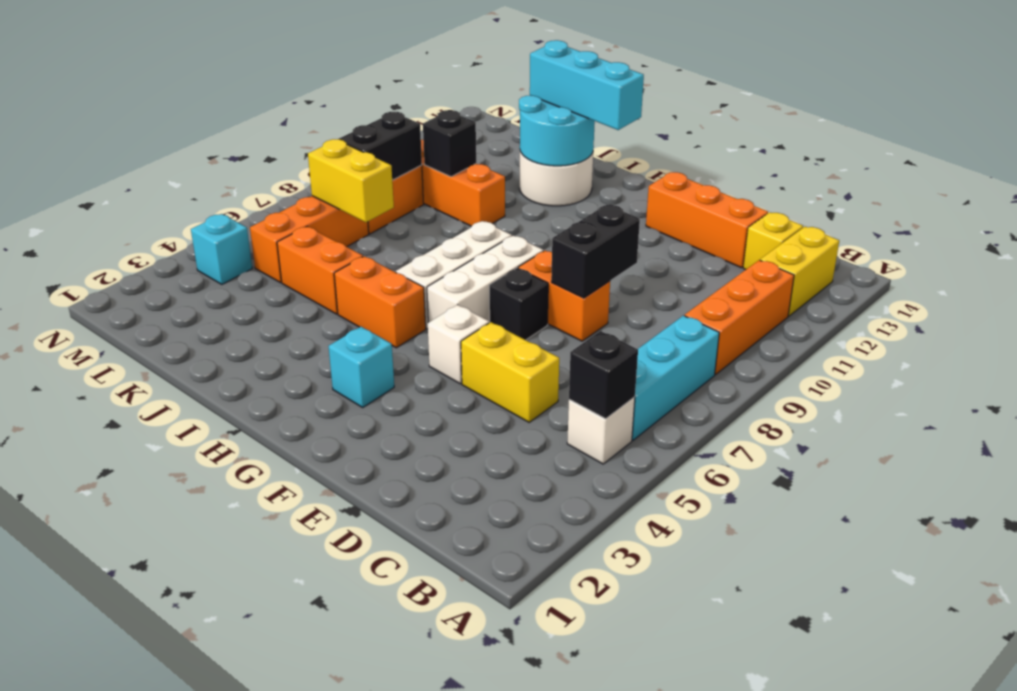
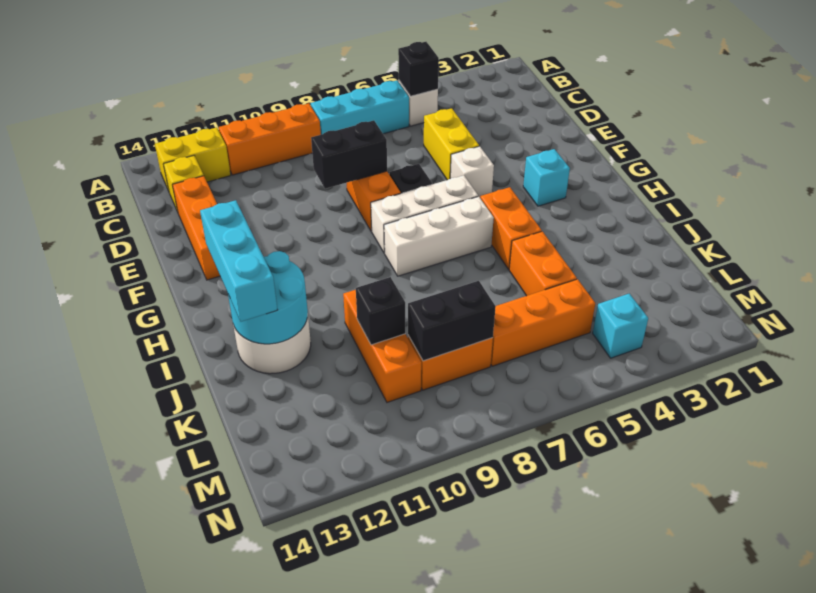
yellow brick K7:L7 level 2 -> none

